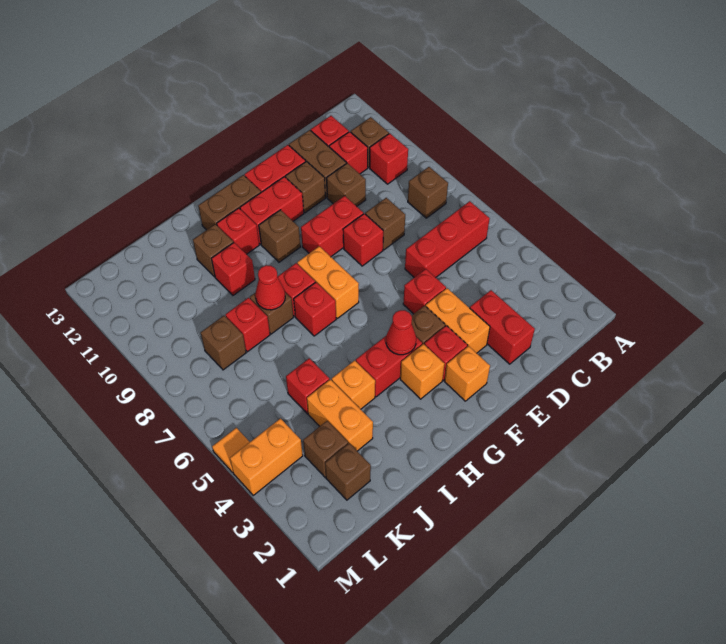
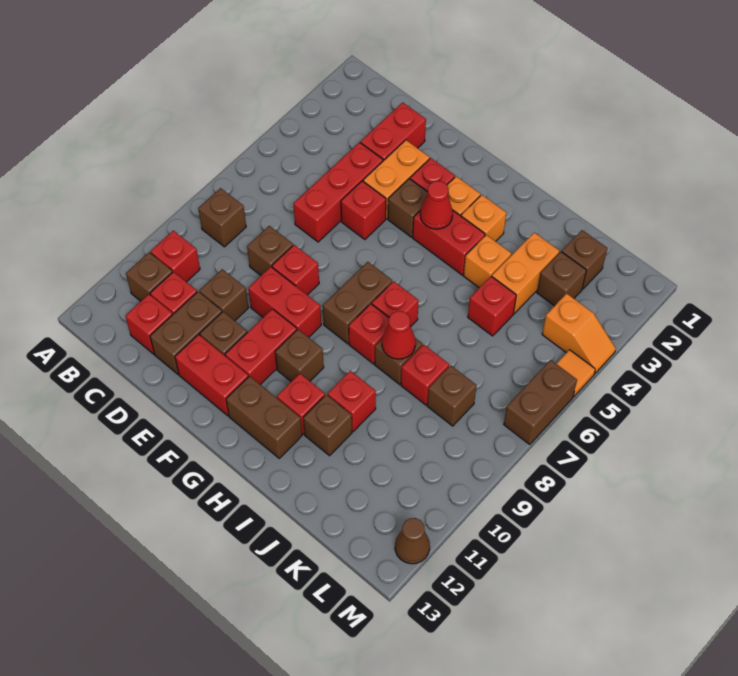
red brick B6:D6 level 1 -> red brick D4:D6 level 1
orange brick F2 level 1 -> orange brick H3 level 1
red brick F11:G11 level 1 -> red brick F10:F11 level 1
orange brick G7:G8 level 1 -> brown brick G7:G8 level 1
orange brick L4:M4 level 1 -> orange slope L4:M4 level 1 top L
none -> brown brick M6:M7 level 1
none -> brown cone M12 level 1

